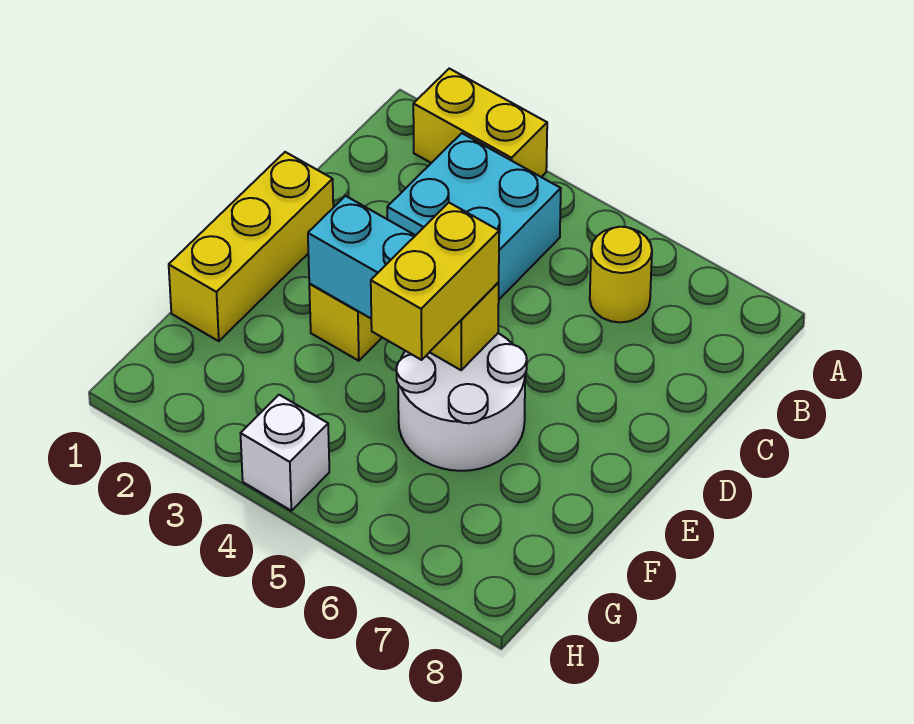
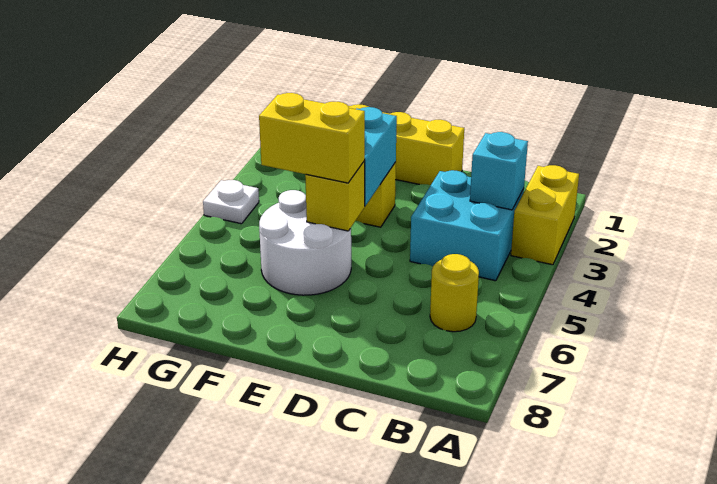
none -> cyan brick B3 level 2
white brick H4 level 1 -> white plate H4 level 1

